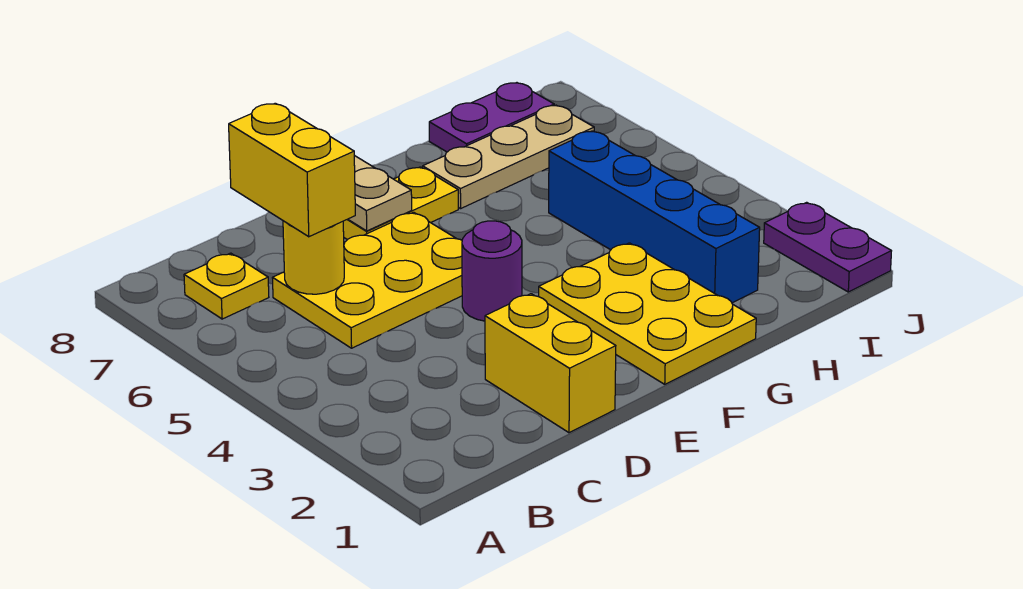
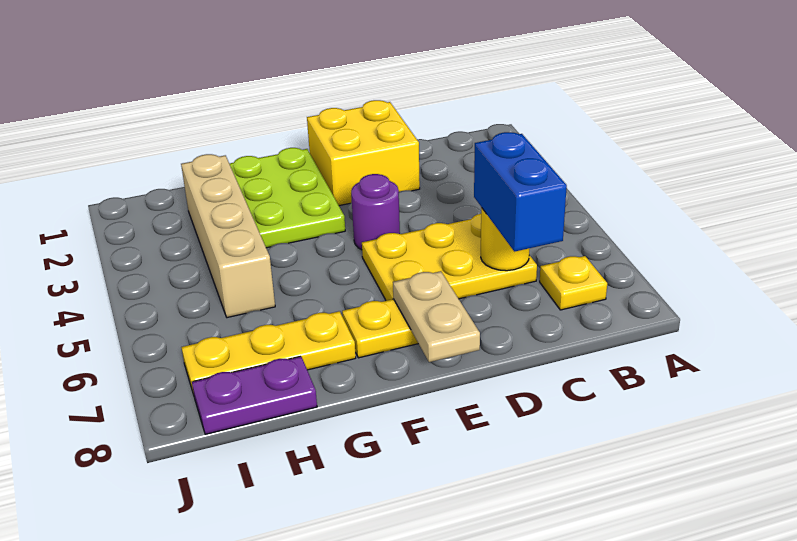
yellow brick C6:C7 level 3 -> blue brick C6:C7 level 3
yellow brick D1:D2 level 1 -> yellow brick D1:E2 level 1
yellow plate F1:G3 level 1 -> lime plate F1:G3 level 1
tan plate G7:I7 level 1 -> yellow plate G7:I7 level 1
blue brick H2:H5 level 1 -> tan brick H2:H5 level 1
purple plate J1:J2 level 1 -> none

